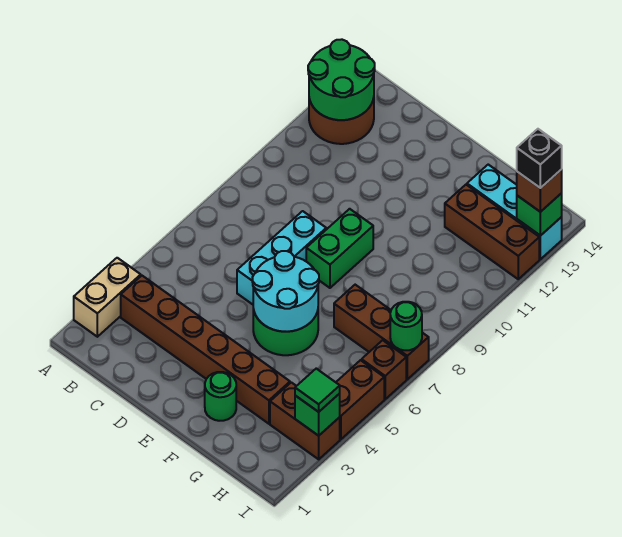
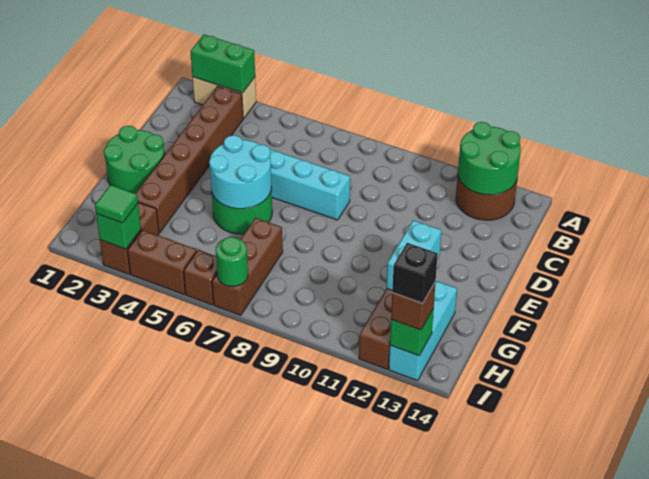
green brick E8:E9 level 1 -> green brick A2:A3 level 2
green round brick F2 level 1 -> green round brick E1:F2 level 1
none -> cyan brick F12:G12 level 2

